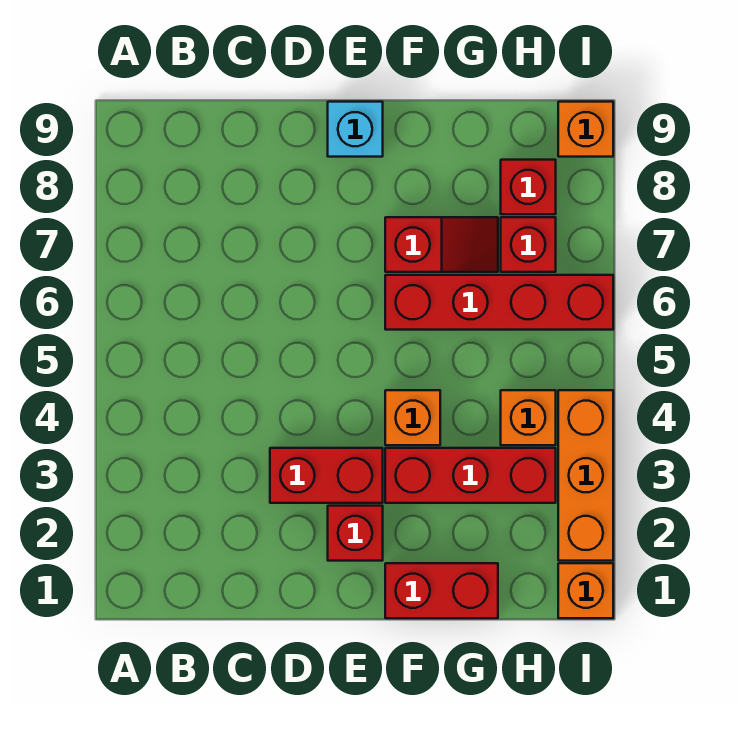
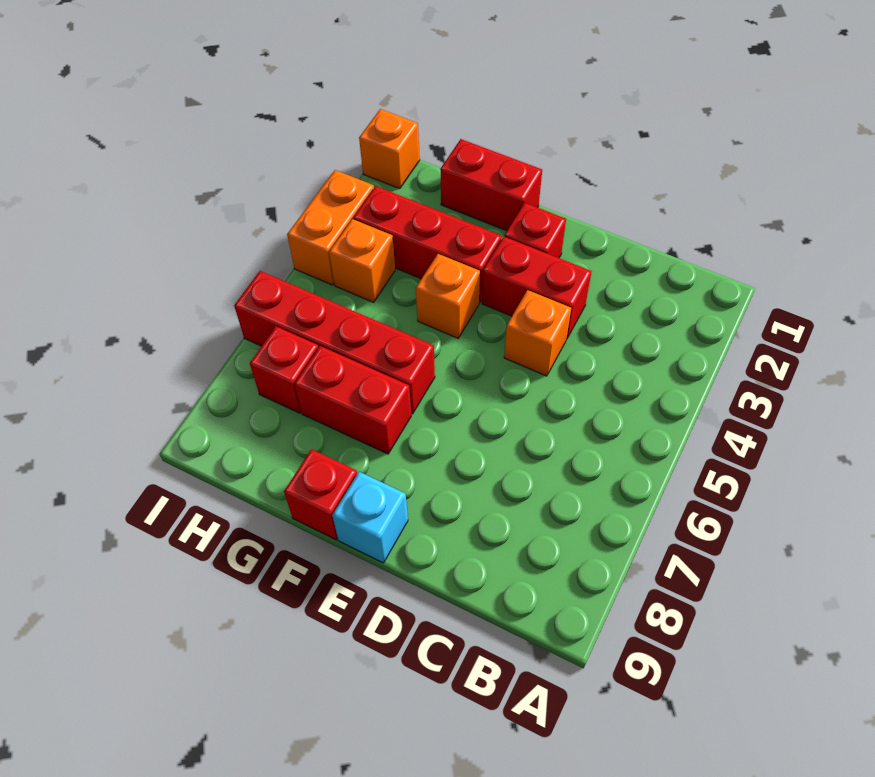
red slope F7:G7 level 1 top F -> red brick F7:G7 level 1
red brick H8 level 1 -> red brick F9 level 1
orange brick I2:I4 level 1 -> orange brick I3:I4 level 1
orange brick I9 level 1 -> orange brick D4 level 1

